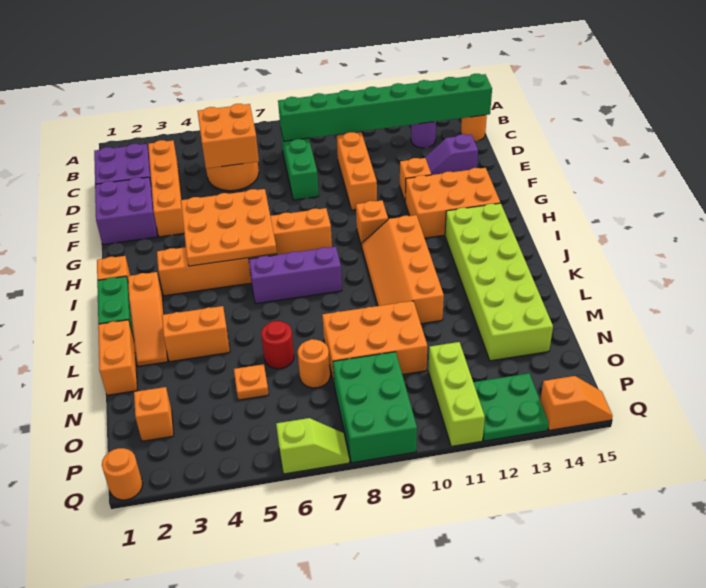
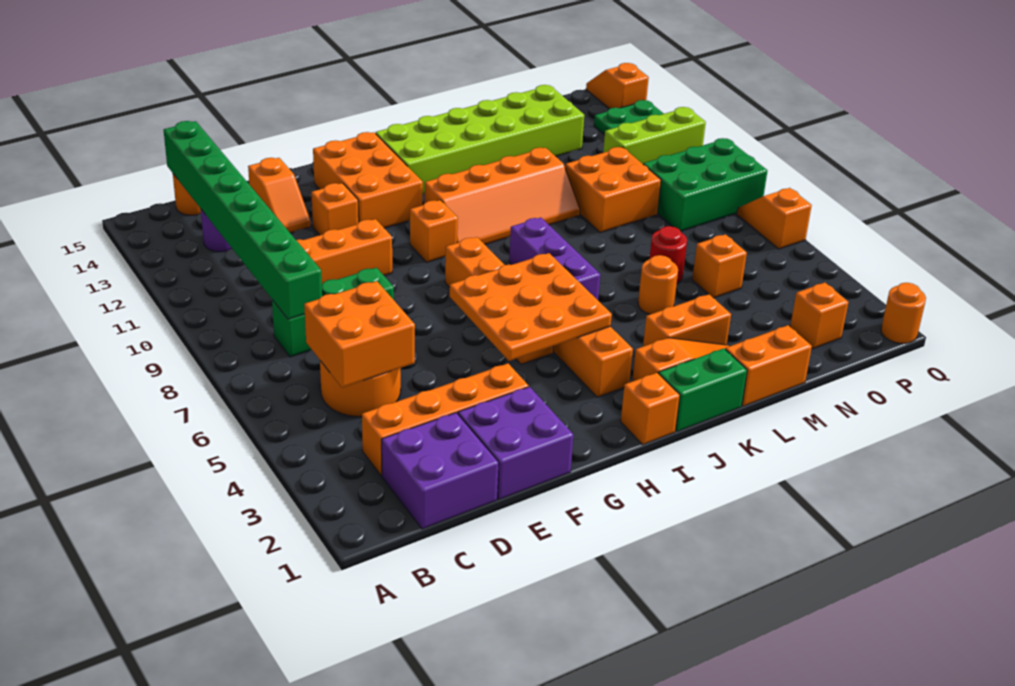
purple slope E13:E14 level 1 top 14 -> orange slope E13:E14 level 1 top 14
orange brick L3:L4 level 1 -> orange brick K3:L3 level 1
orange brick M8:N10 level 1 -> orange brick M9:N10 level 1
orange plate N5 level 1 -> orange brick N5 level 1
orange round brick N7 level 1 -> orange round brick L5 level 1
lime slope Q6:Q7 level 1 top 6 -> orange slope Q6:Q7 level 1 top 6

